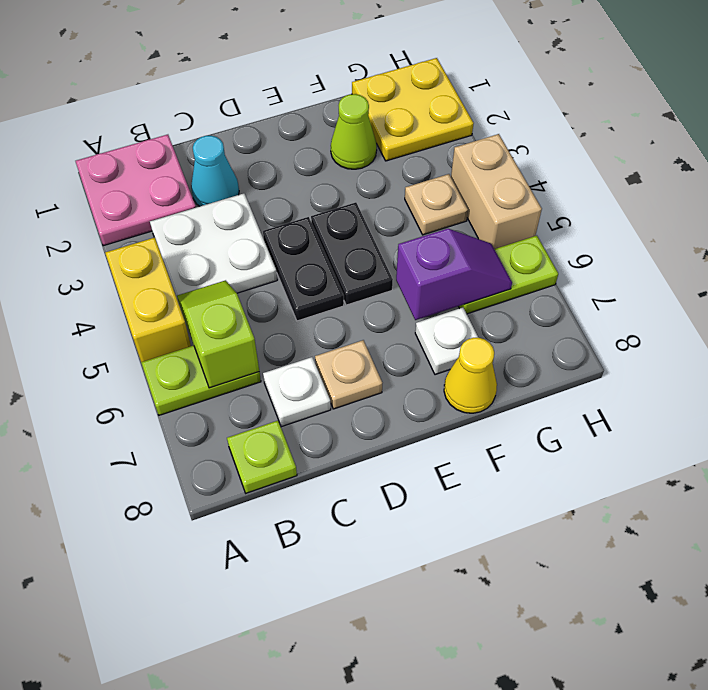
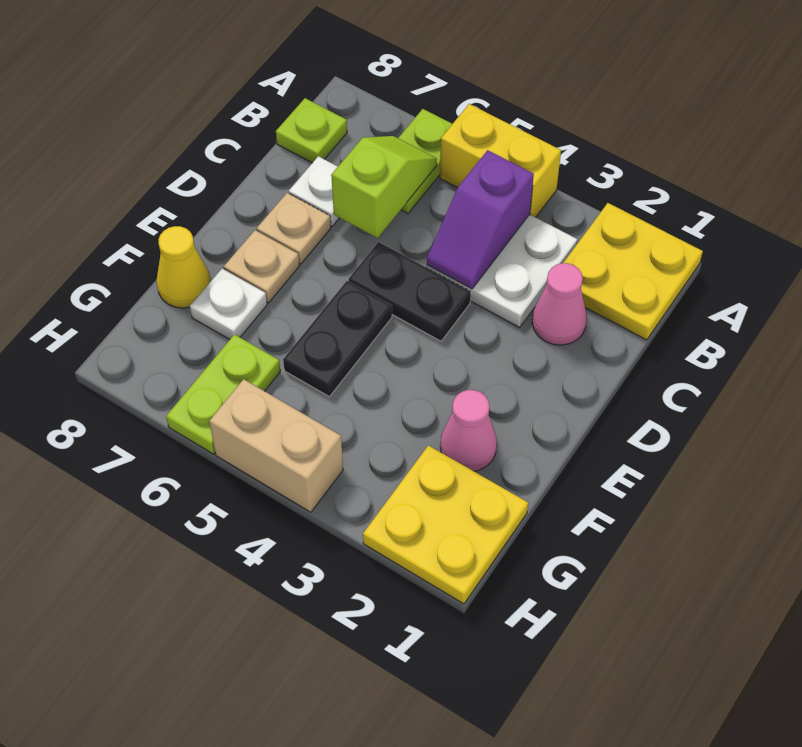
pink plate A1:B2 level 1 -> yellow plate A1:B2 level 1
lime slope B5:B6 level 2 top 6 -> lime slope B6:C6 level 2 top C
cyan cone C2 level 1 -> pink cone C2 level 1
black plate E4:E5 level 1 -> black plate E5:F5 level 1
lime cone F2 level 1 -> pink cone F2 level 1
purple slope F6:G6 level 2 top F -> purple slope B4:C4 level 2 top B
tan plate G4 level 1 -> tan plate E7 level 1

